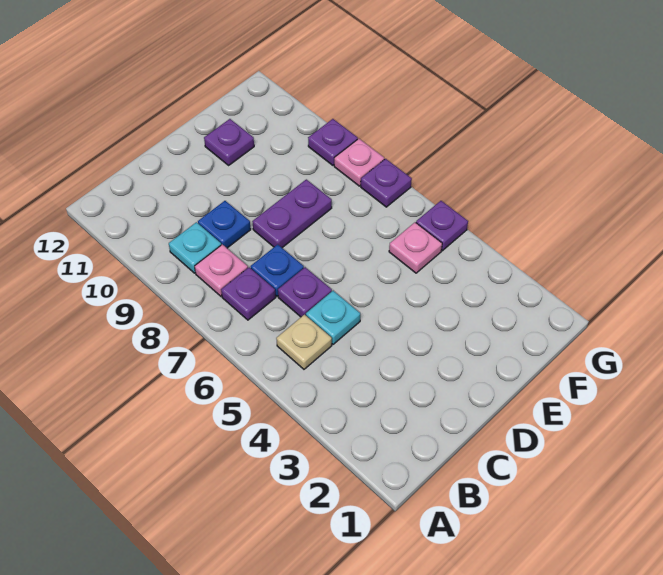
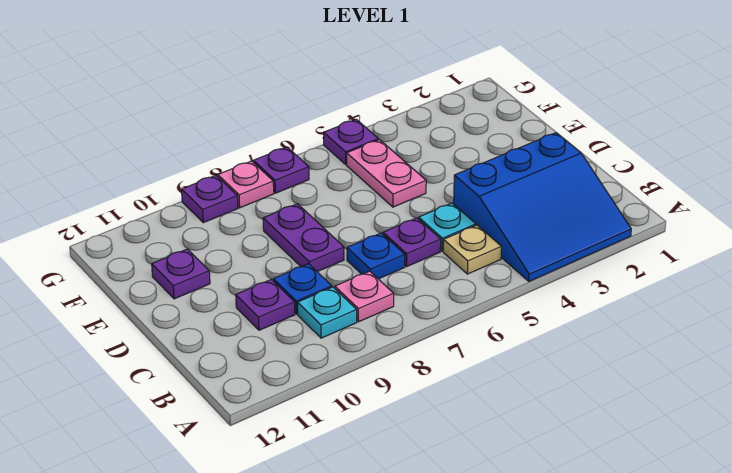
none -> blue slope A2:C4 level 1 top C
purple plate B7 level 1 -> purple plate C10 level 1
pink plate F5 level 1 -> pink plate E5:F5 level 1

